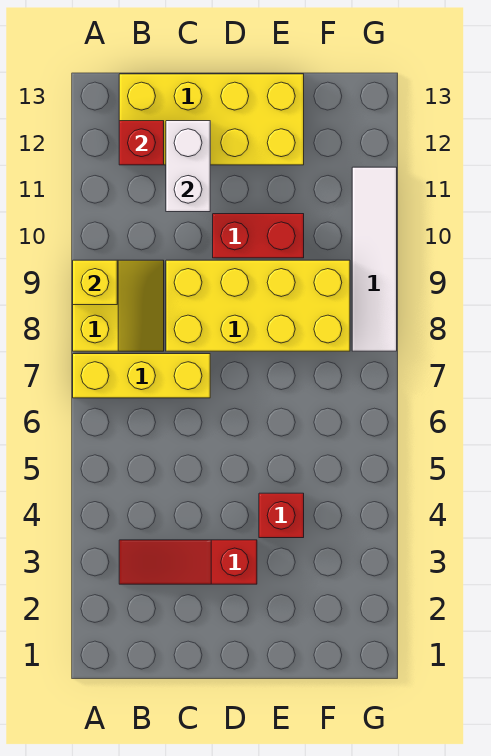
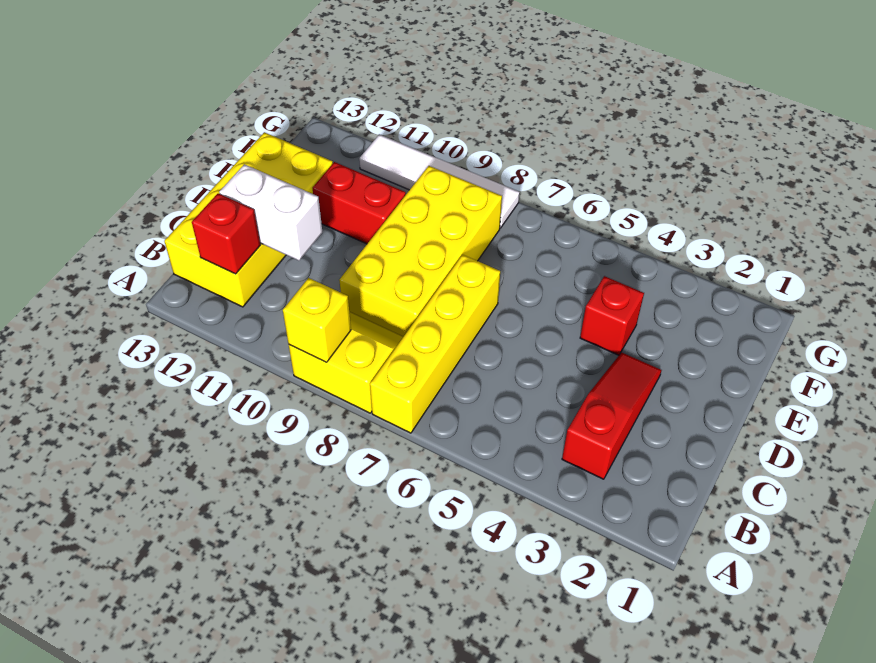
yellow brick A7:C7 level 1 -> yellow brick A7:D7 level 1
red slope B3:D3 level 1 top D -> red slope B3:D3 level 1 top B
red brick D10:E10 level 1 -> red brick E10:E11 level 1

